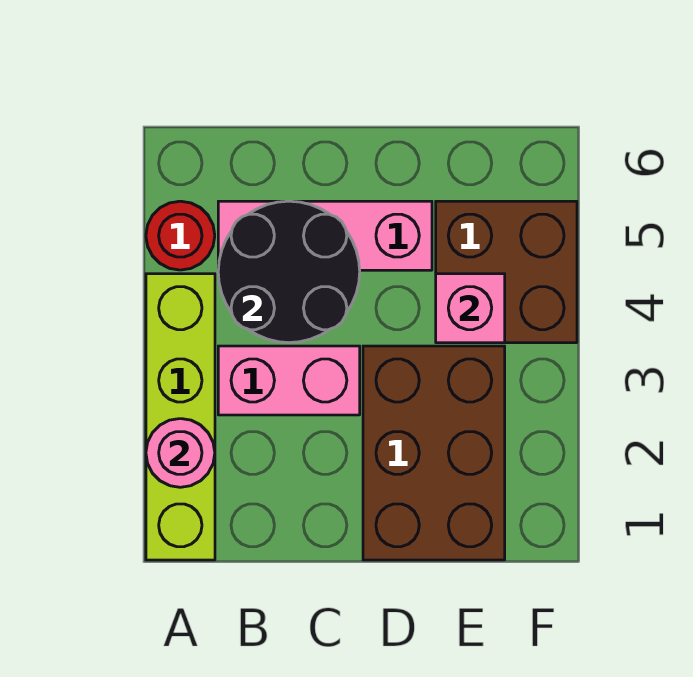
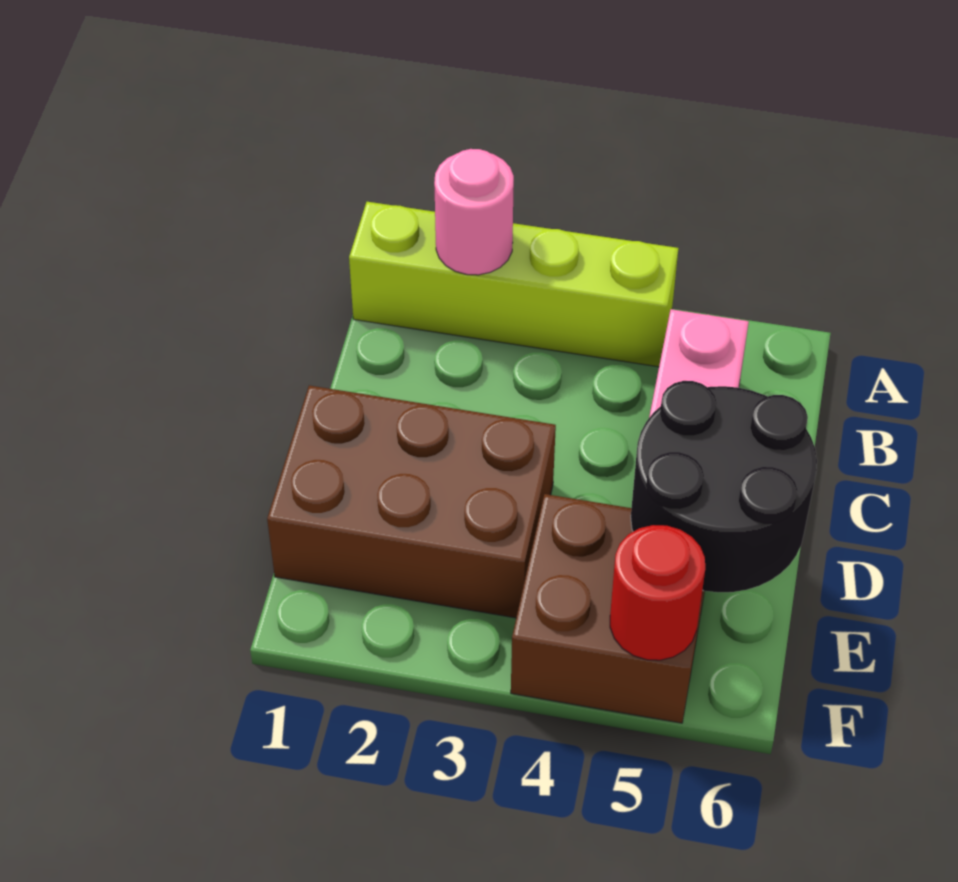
red round brick A5 level 1 -> red round brick F5 level 2
pink brick B3:C3 level 1 -> none
black round brick B4:C5 level 2 -> black round brick D5:E6 level 2
pink brick E4 level 2 -> none

